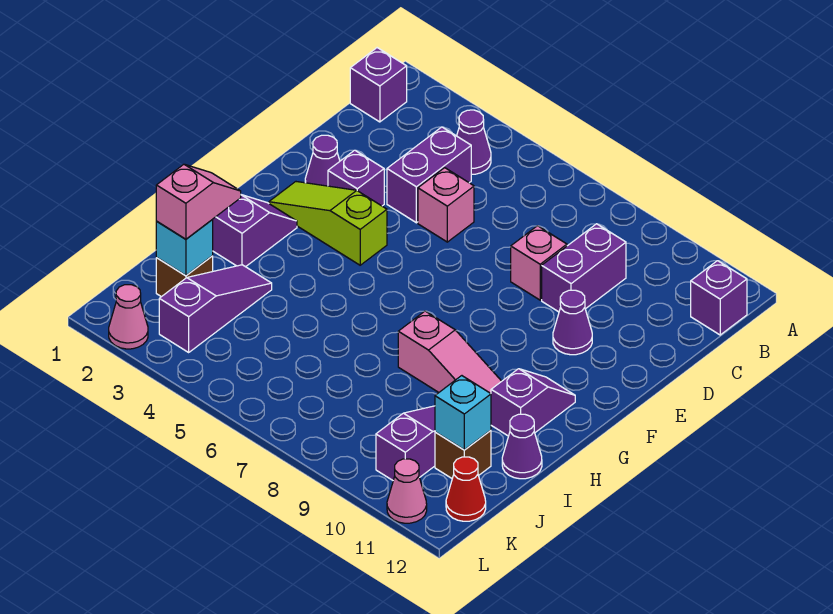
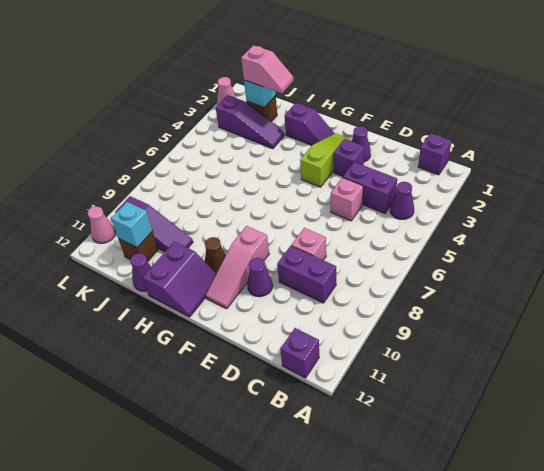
none -> brown cone G10 level 1
purple slope G11:H11 level 1 top H -> purple slope G11:H12 level 1 top H
pink slope H8:H10 level 1 top 8 -> pink slope F9:F11 level 1 top 9
red cone K12 level 1 -> none

